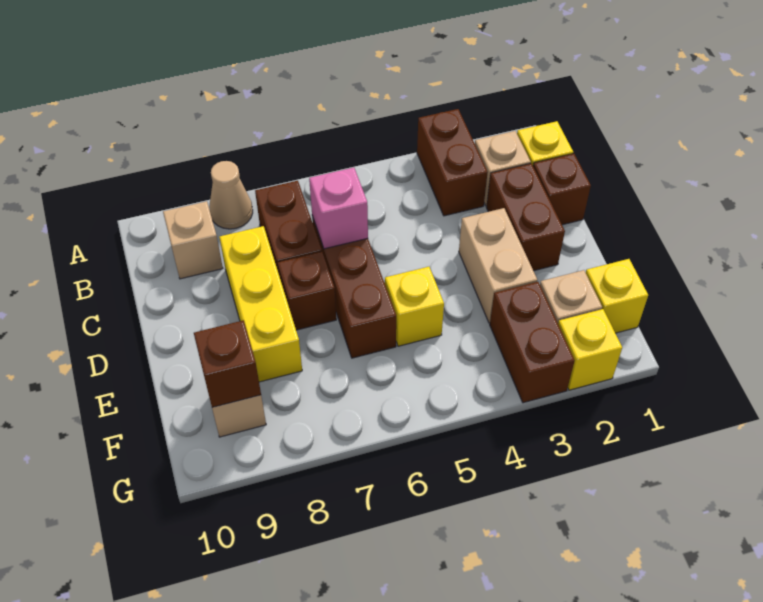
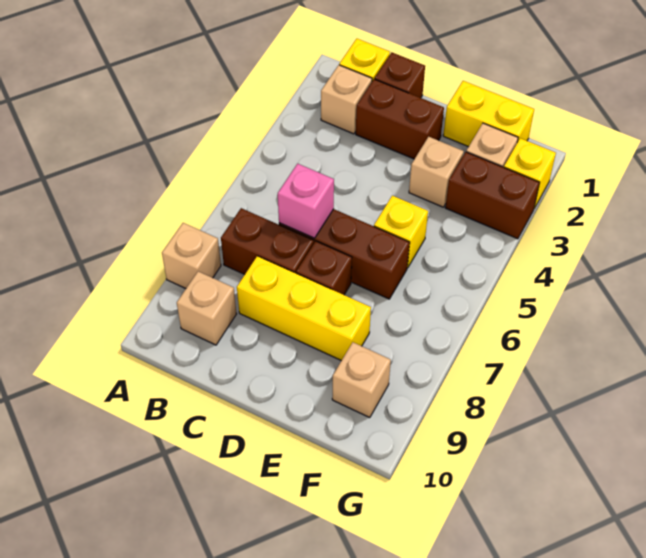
brown brick A3:B3 level 1 -> none
tan cone A8 level 1 -> tan brick A8 level 1
tan brick D3:E3 level 1 -> tan brick E3 level 1
yellow brick F1 level 1 -> yellow brick E1:F1 level 1
brown brick F9 level 2 -> none

